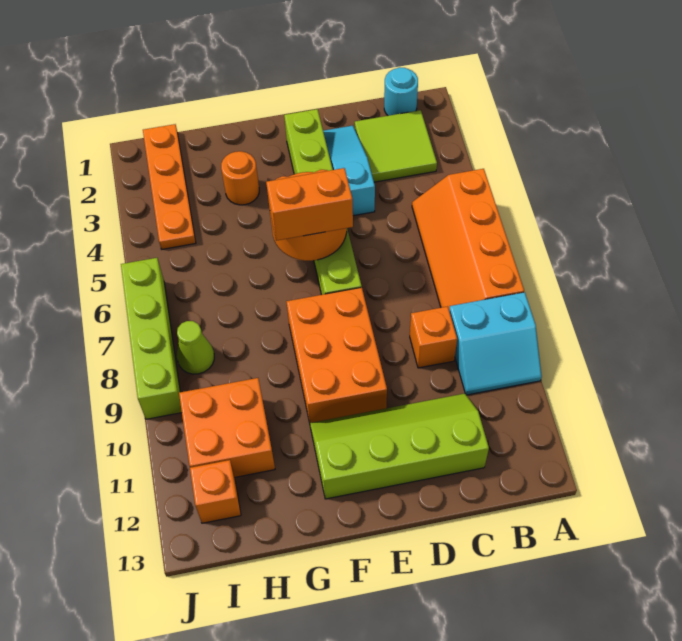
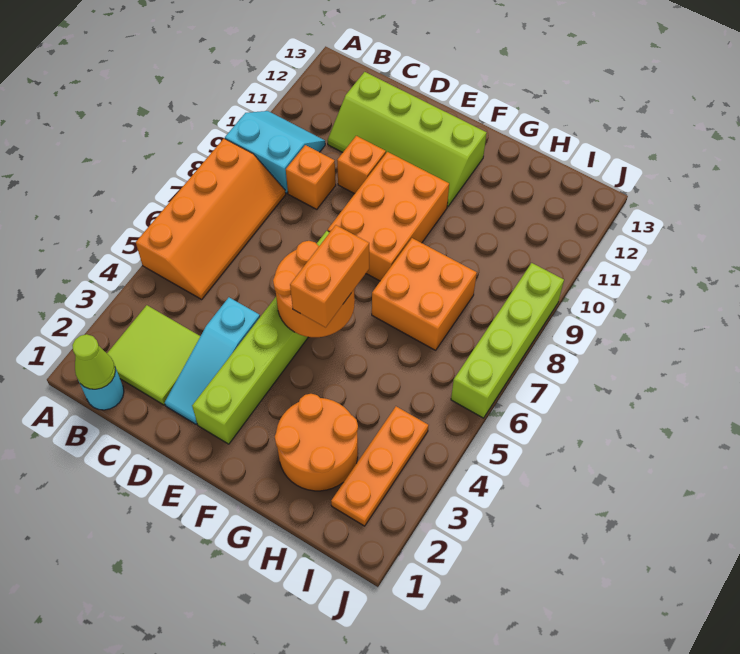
orange brick E6:F6 level 3 -> orange brick F5:F6 level 3
orange round brick G3 level 1 -> orange round brick G2:H3 level 1
orange brick H10:I11 level 1 -> orange brick G7:H8 level 1
orange plate I1:I4 level 1 -> orange plate I2:I4 level 1
lime cone I8 level 1 -> lime cone B1 level 2
orange brick I12 level 1 -> orange brick D10 level 1

